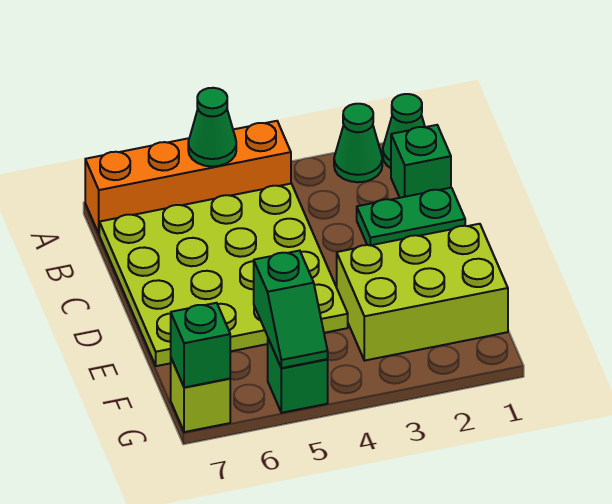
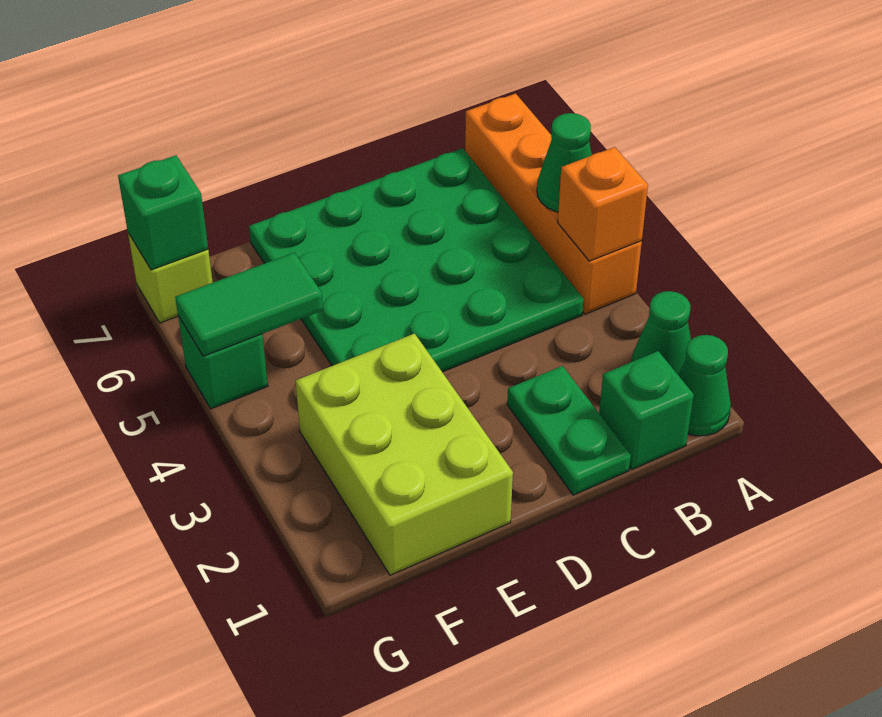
none -> orange brick A4 level 2
lime plate B4:E7 level 1 -> green plate B4:E7 level 1
green slope F5:G5 level 2 top F -> green tile F5:G5 level 2

